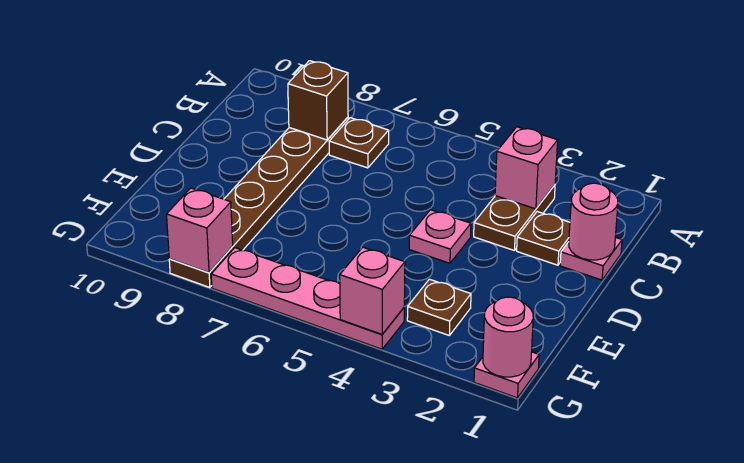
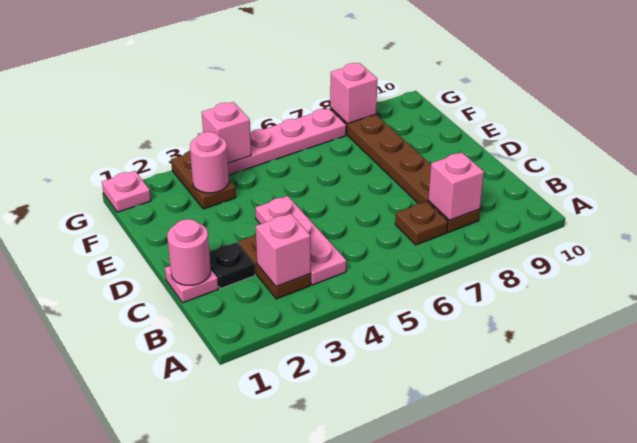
brown brick B8 level 2 -> pink brick B8 level 2
brown plate C2 level 1 -> black plate C2 level 1
pink plate D4 level 1 -> pink plate B4:D4 level 1
brown plate F3 level 1 -> brown plate F3:G3 level 1
pink round brick G1 level 2 -> pink round brick F3 level 2

